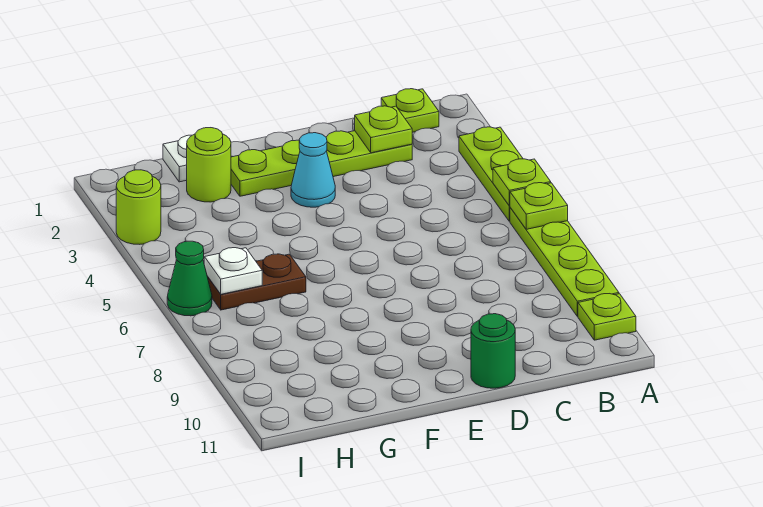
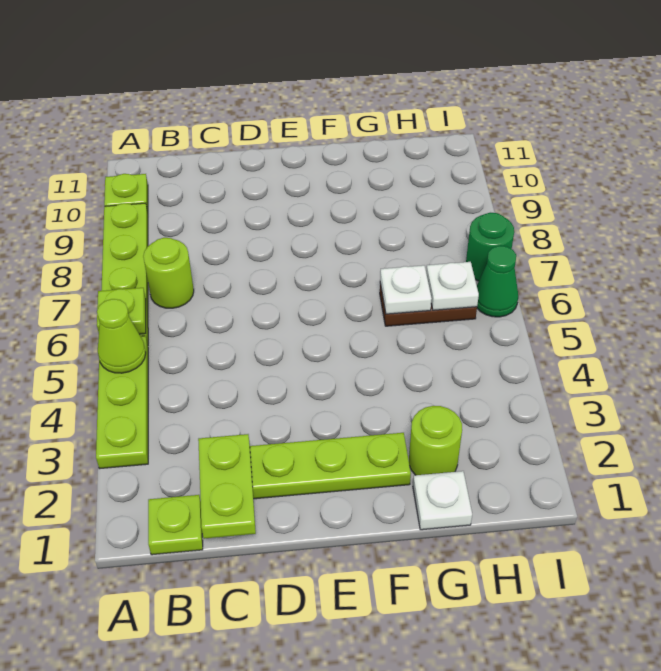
lime plate A5 level 2 -> lime cone A5 level 2
lime plate C2 level 2 -> lime plate C1:C2 level 2
green round brick D11 level 1 -> green round brick I7 level 1
cyan cone E3 level 1 -> none
none -> white plate G6 level 2
lime round brick I3 level 1 -> lime round brick B7 level 1

